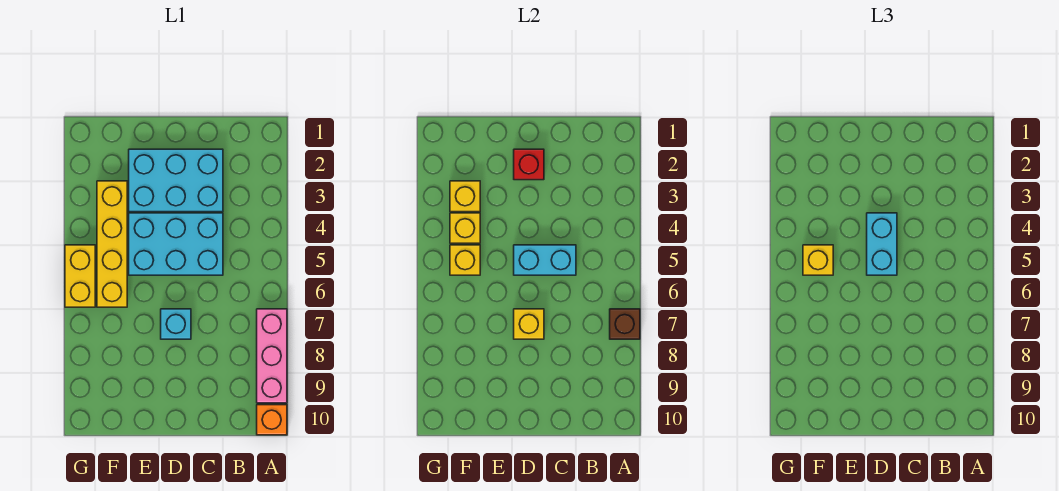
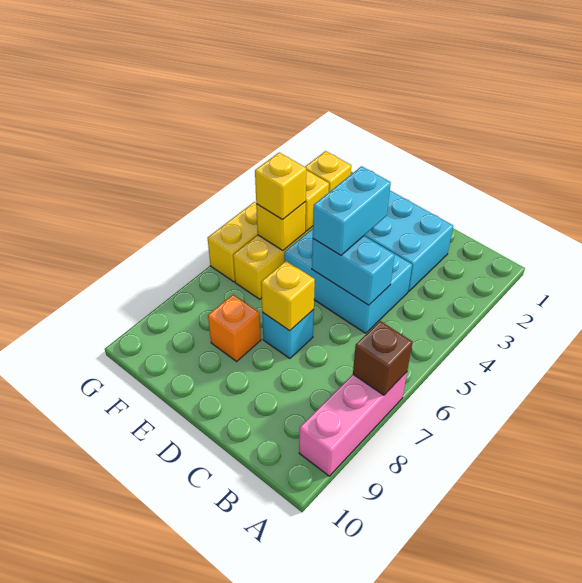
orange brick A10 level 1 -> orange brick E8 level 1
red brick D2 level 2 -> none

